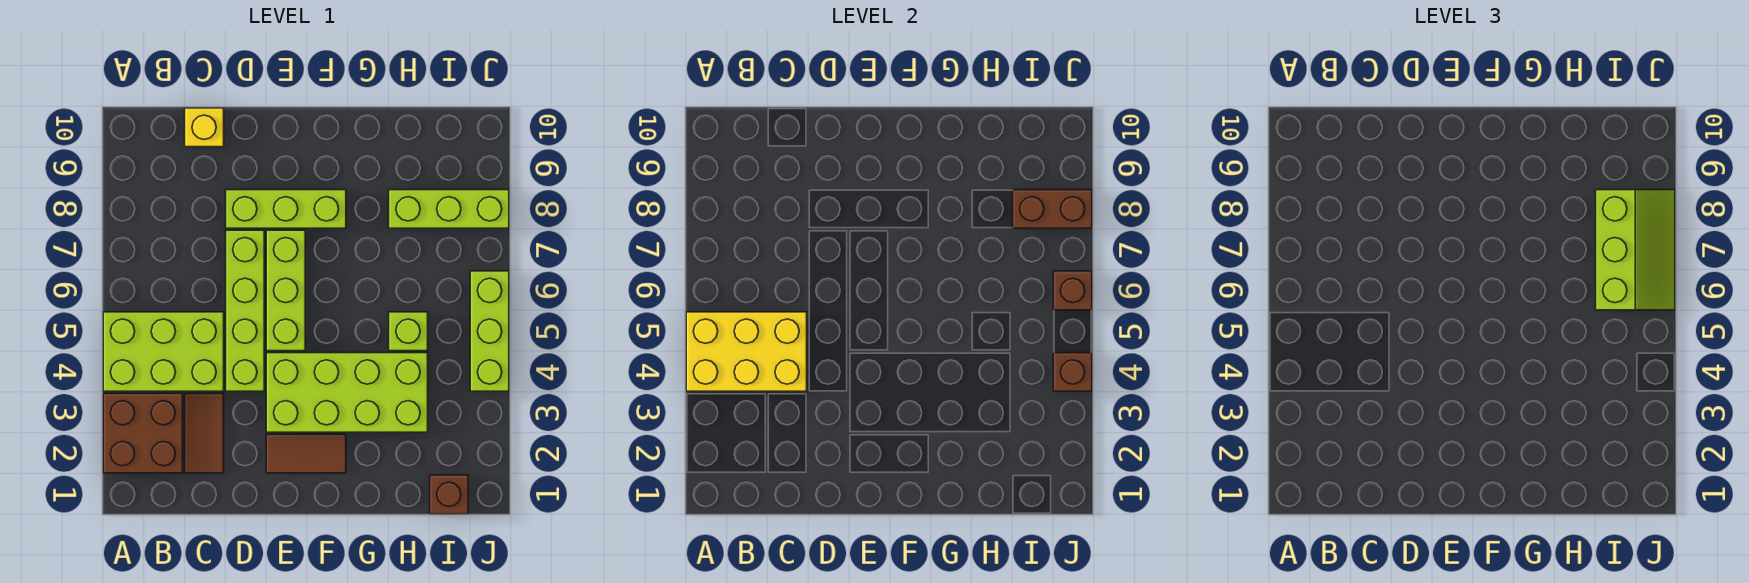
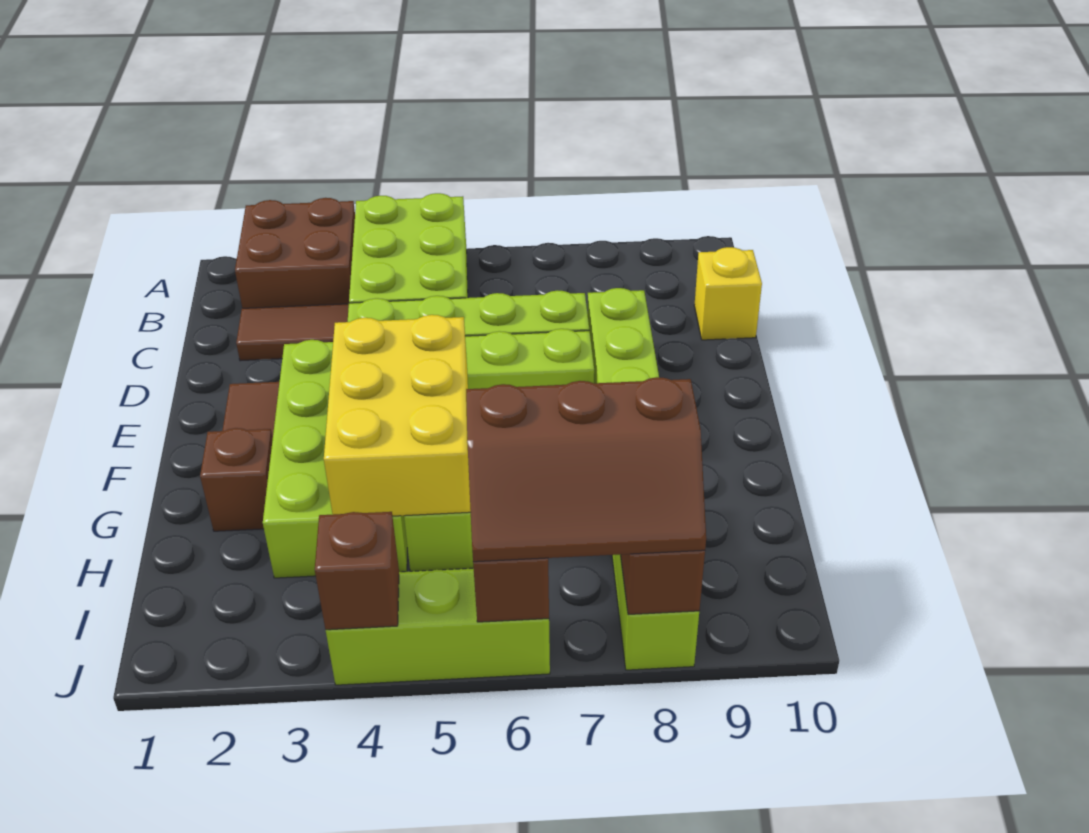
yellow brick A4:C5 level 2 -> yellow brick F4:H5 level 2
brown brick I1 level 1 -> brown brick G2 level 1
lime slope I6:J8 level 3 top I -> brown slope I6:J8 level 3 top I

